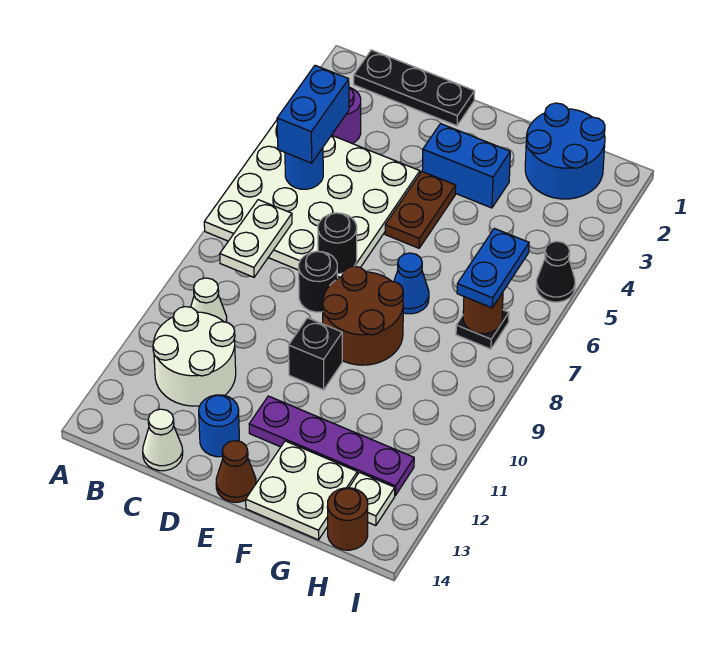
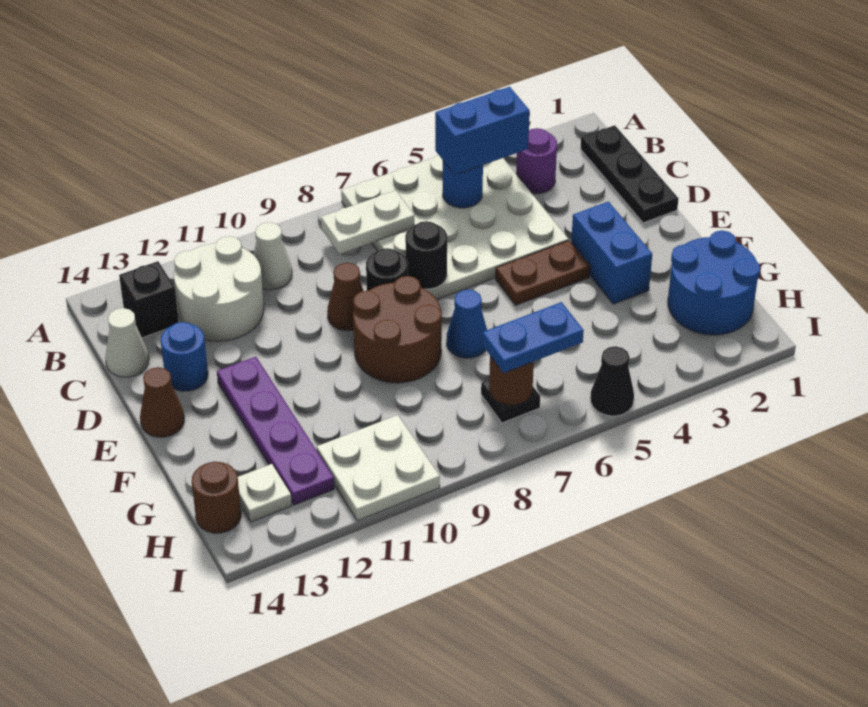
none -> brown cone D9 level 1
black brick E10 level 1 -> black brick B13 level 1
white plate F13:G14 level 1 -> white plate H10:I11 level 1

